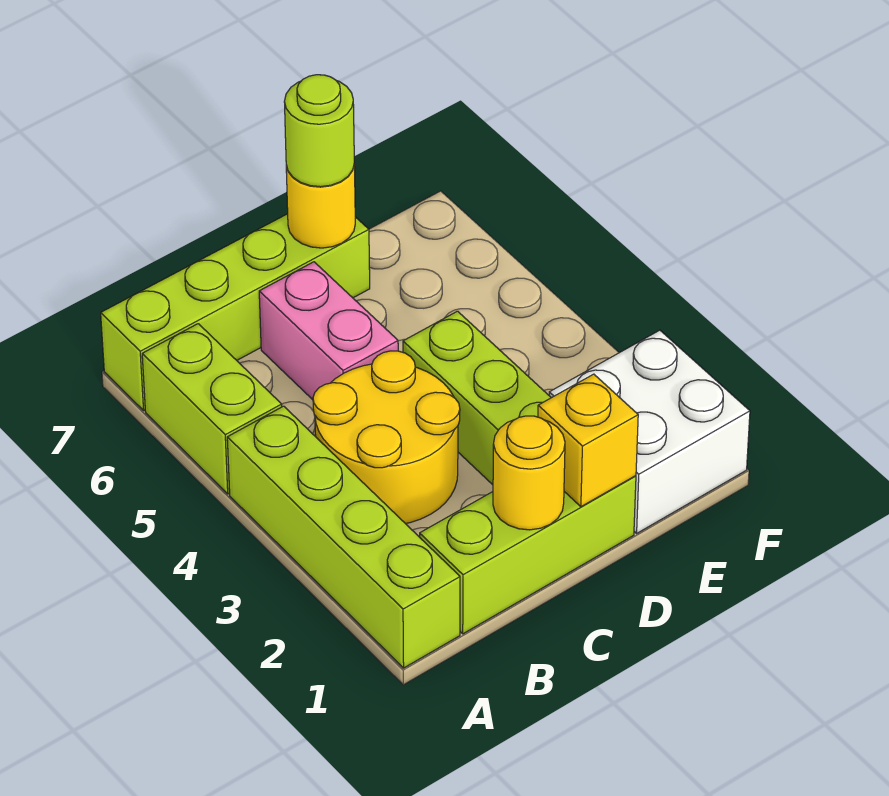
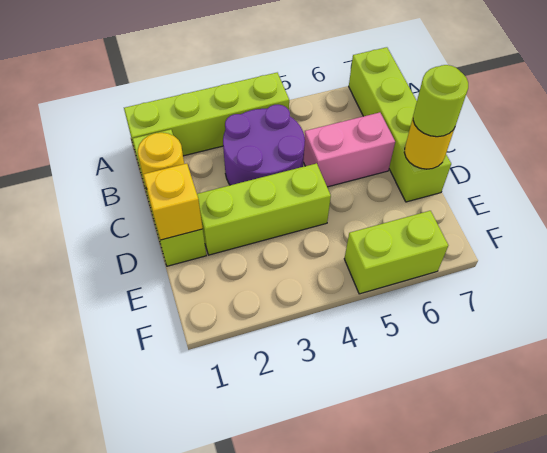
lime brick A5:A6 level 1 -> lime brick F5:F6 level 1
yellow round brick B3:C4 level 1 -> purple round brick B3:C4 level 1
white brick E1:F2 level 1 -> none

